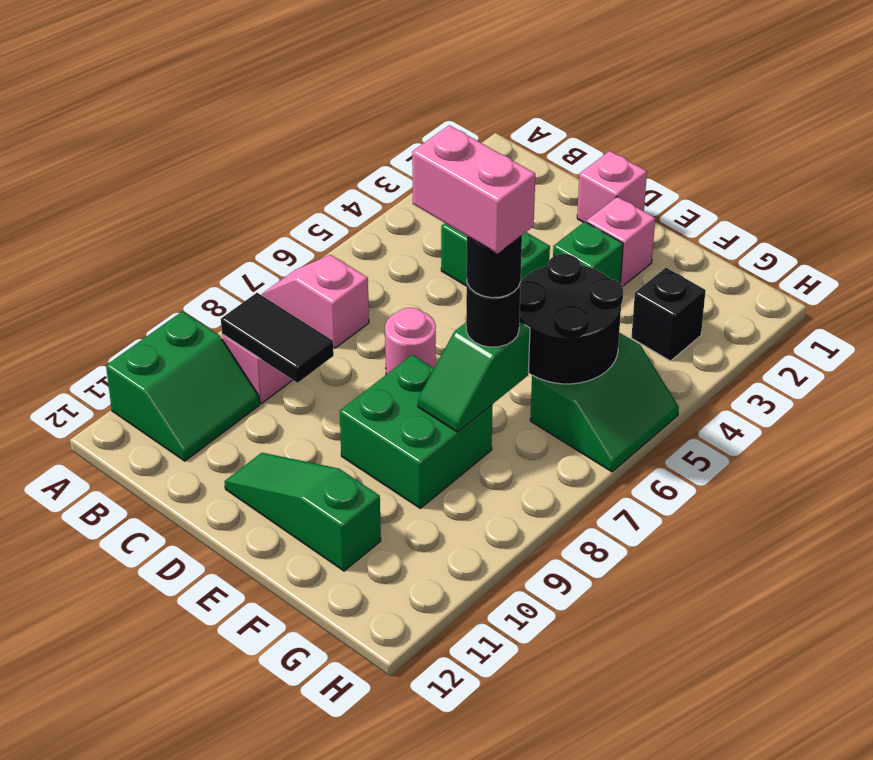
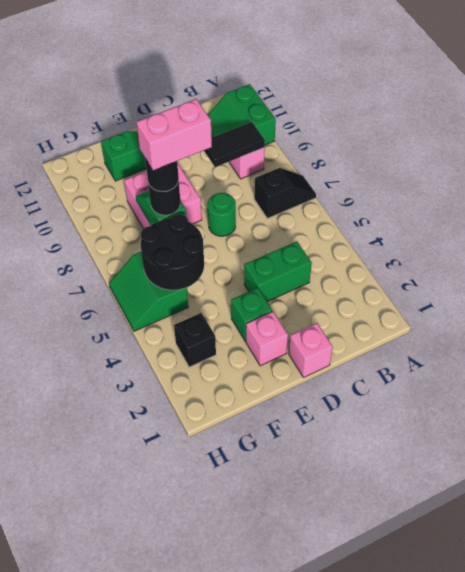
pink slope A7:B7 level 1 top B -> black slope A7:B7 level 1 top B
pink round brick D7 level 1 -> green round brick D7 level 1
green brick E8:F9 level 1 -> pink brick E8:F9 level 1

